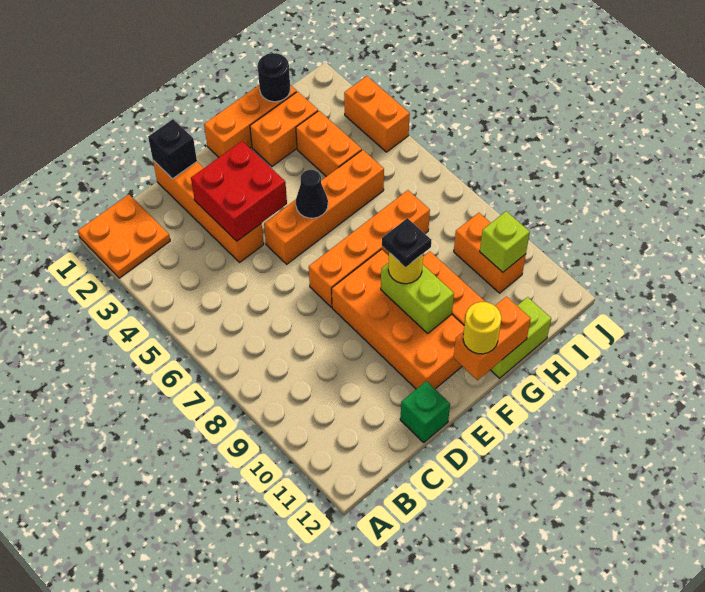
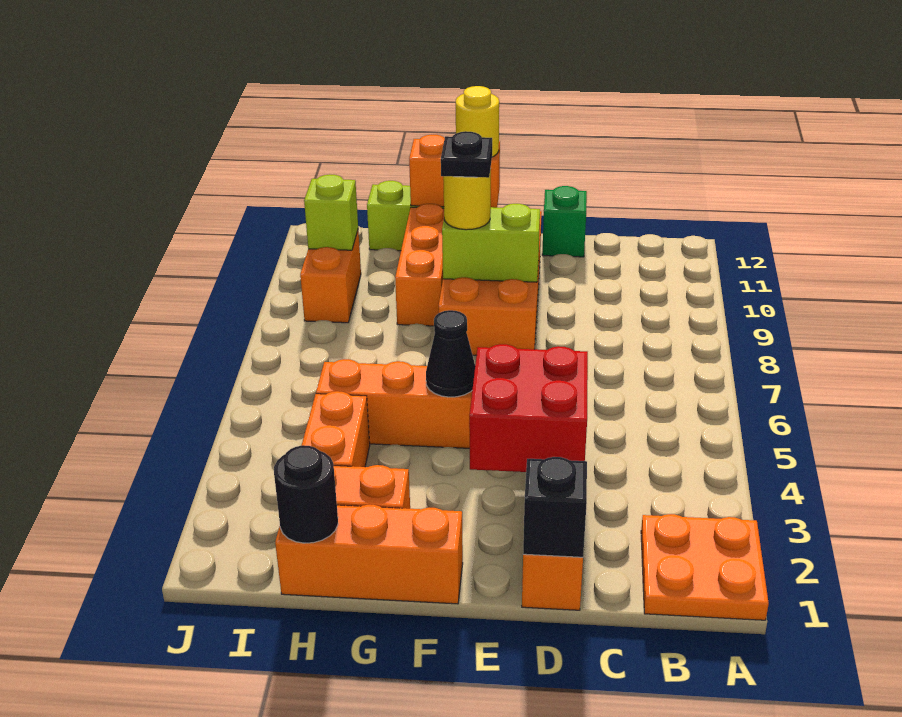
orange brick E7:H7 level 1 -> none
lime brick F9:F10 level 2 -> lime brick E9:F9 level 2
orange brick J3:J4 level 1 -> none

